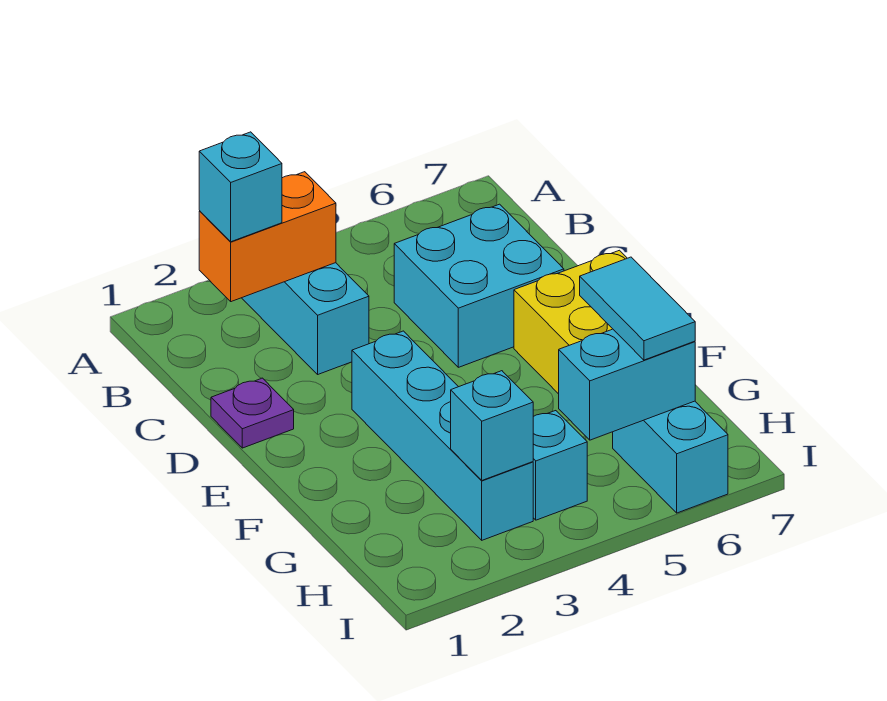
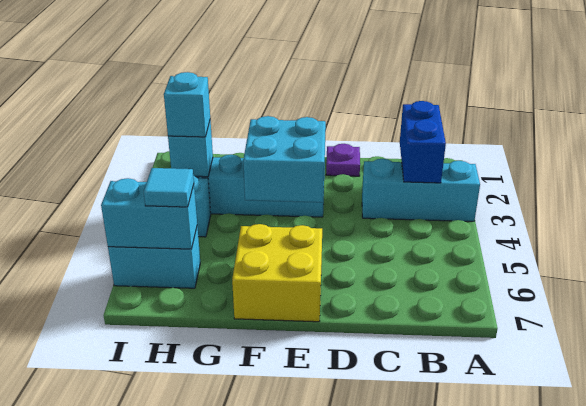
orange brick B2:B3 level 2 -> blue brick B2:B3 level 2
cyan brick B2 level 3 -> cyan brick H3 level 3
cyan brick C5:D6 level 1 -> cyan brick E3:F4 level 2
cyan tile G6:H6 level 3 -> cyan tile H6 level 3
cyan brick H5:H6 level 2 -> cyan brick H6:I6 level 2

